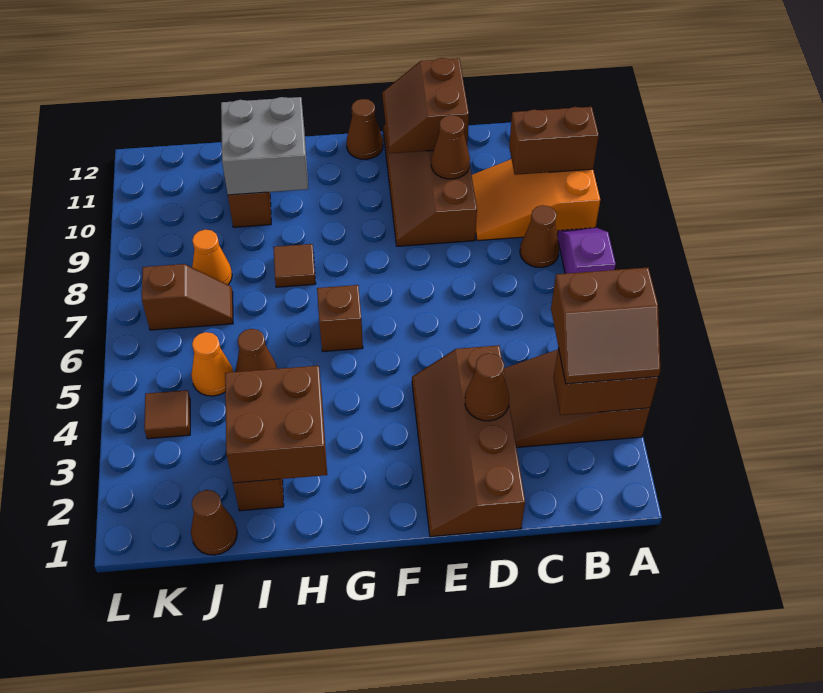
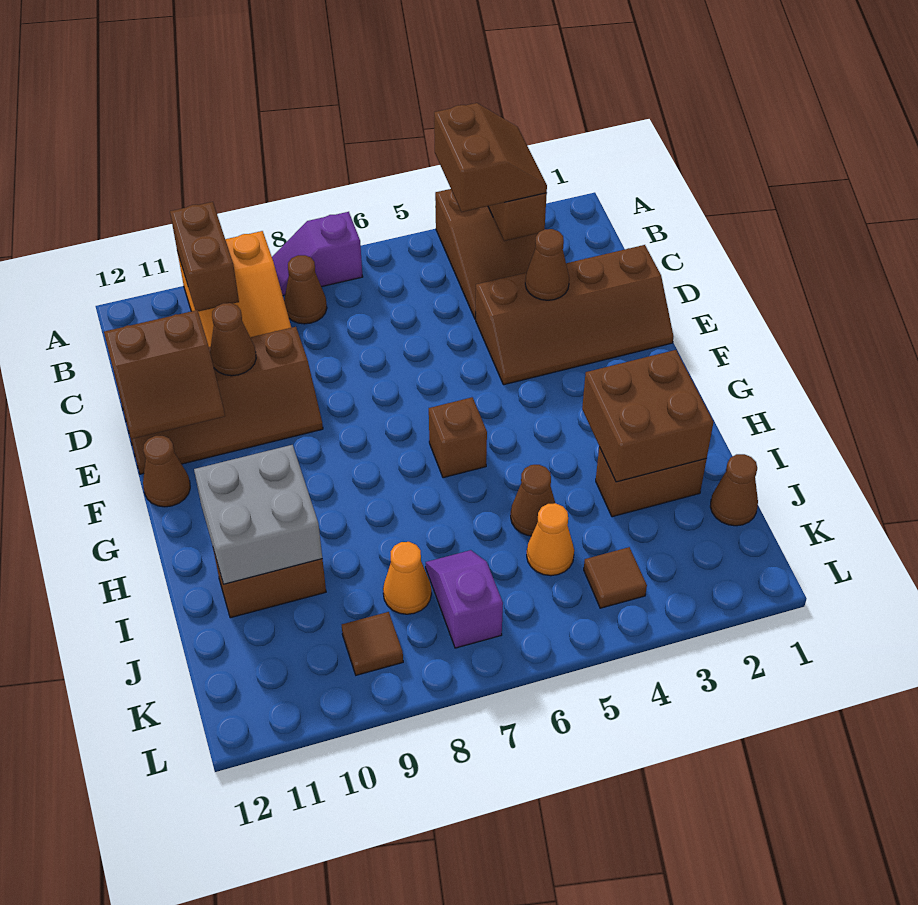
brown tile H8 level 1 -> brown tile K9 level 1
brown slope J7:K7 level 1 top K -> purple slope J7:K7 level 1 top K

